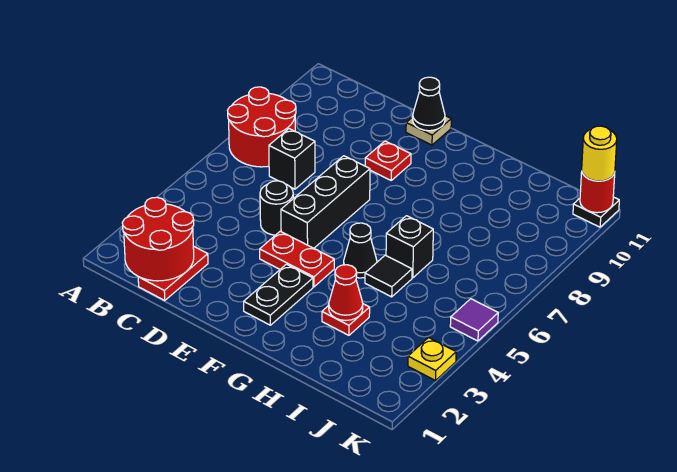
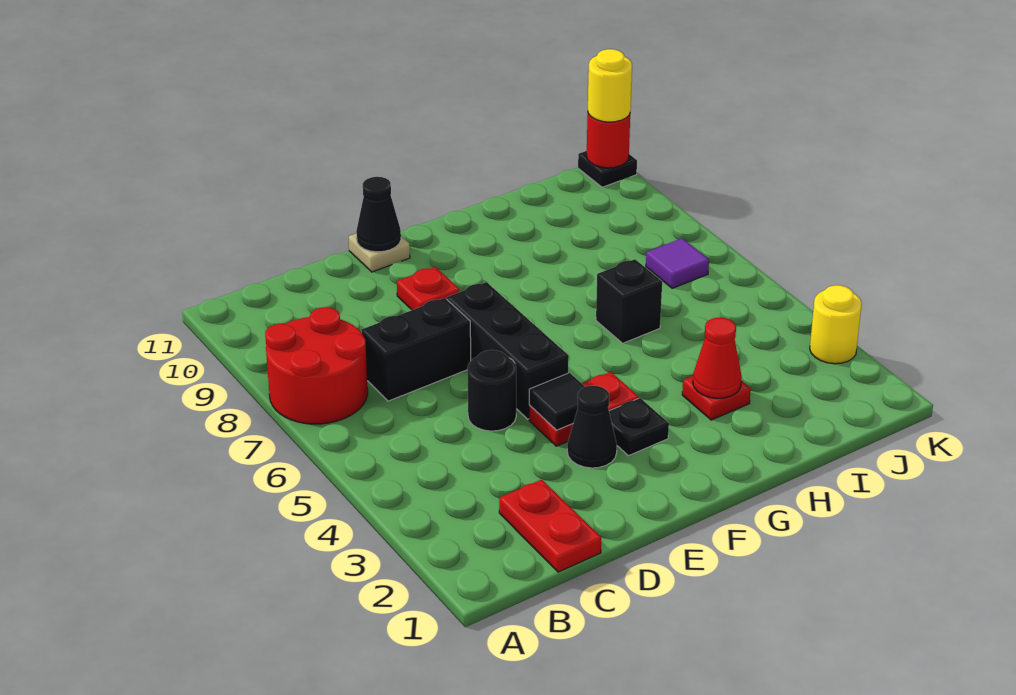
red round brick B1:C2 level 2 -> none
black brick C7 level 1 -> black brick C7:D7 level 1
black plate F2:F3 level 1 -> black plate F3 level 1
black cone G5 level 1 -> black cone E3 level 1
black tile H5 level 1 -> black tile E4 level 2
yellow plate K3 level 1 -> yellow round brick K3 level 1
purple tile K5 level 1 -> purple tile J7 level 1

